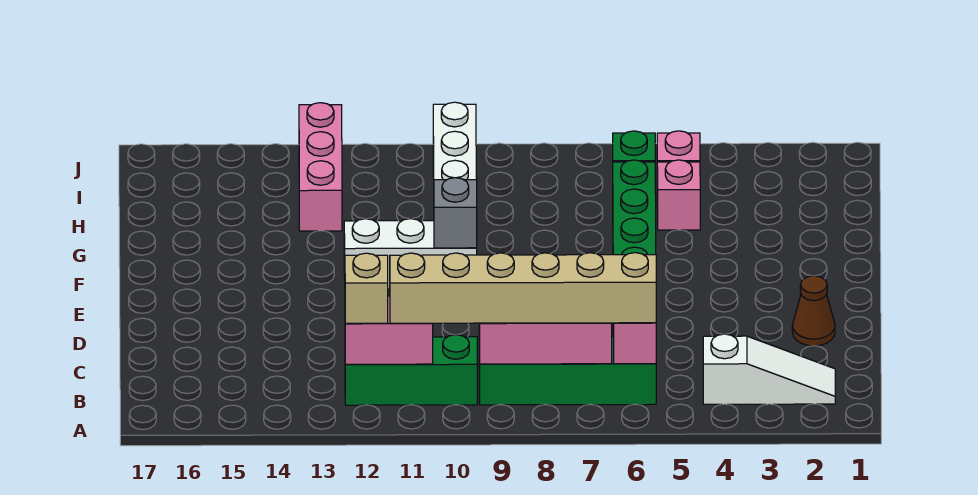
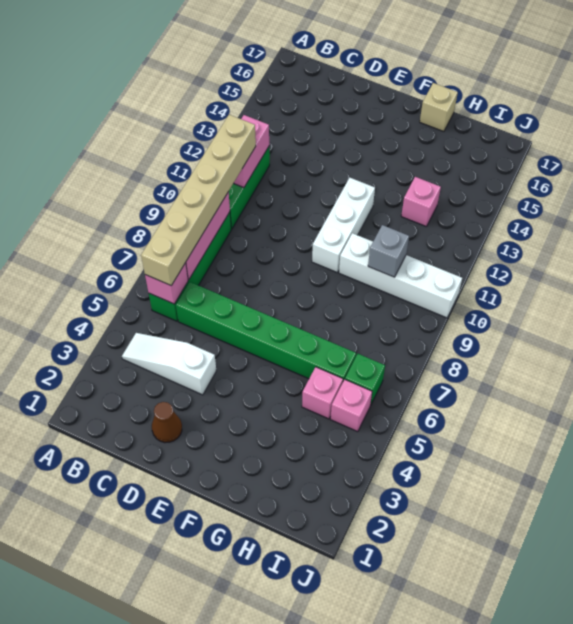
white slope B2:B4 level 1 top 4 -> white slope B4:D4 level 1 top D
tan brick B12 level 3 -> tan brick G17 level 1
grey brick F10 level 2 -> grey brick H10 level 2
pink brick H13:J13 level 1 -> pink brick H13 level 1

